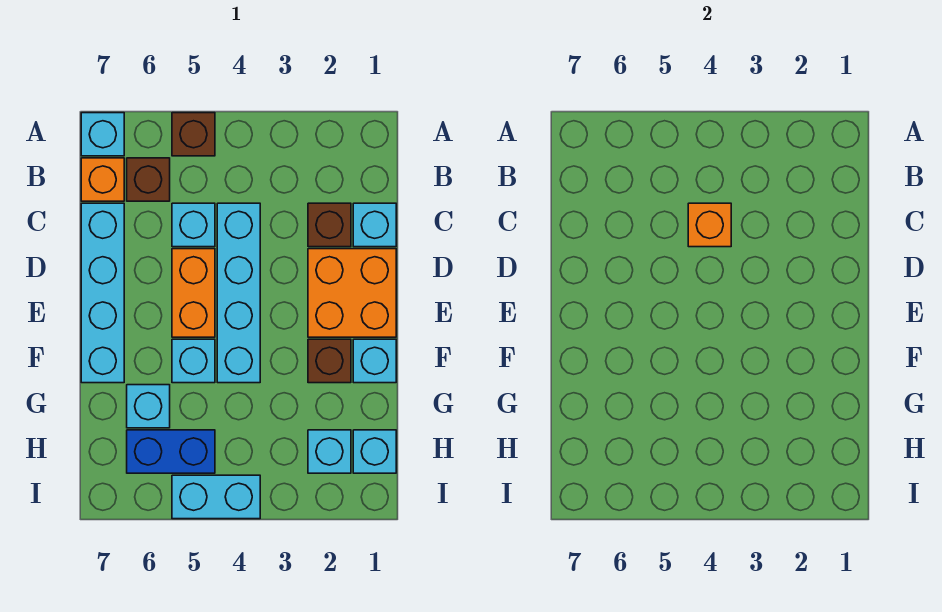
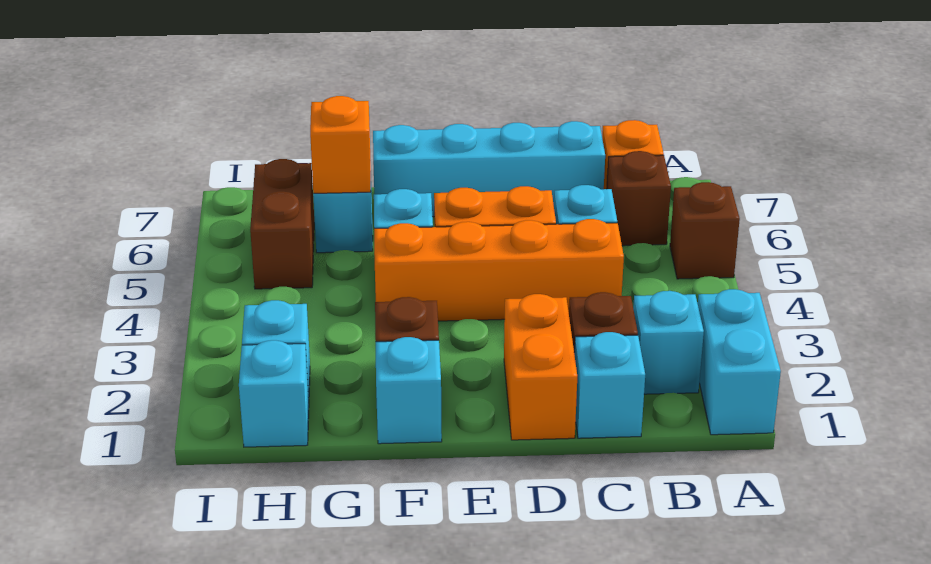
cyan brick A7 level 1 -> cyan brick B2 level 1
cyan brick C4:F4 level 1 -> orange brick C4:F4 level 1
orange brick C4 level 2 -> orange brick G6 level 2
orange brick D1:E2 level 1 -> orange brick D1:D2 level 1
blue brick H5:H6 level 1 -> brown brick H5:H6 level 1
cyan brick I4:I5 level 1 -> cyan brick A1:A2 level 1

